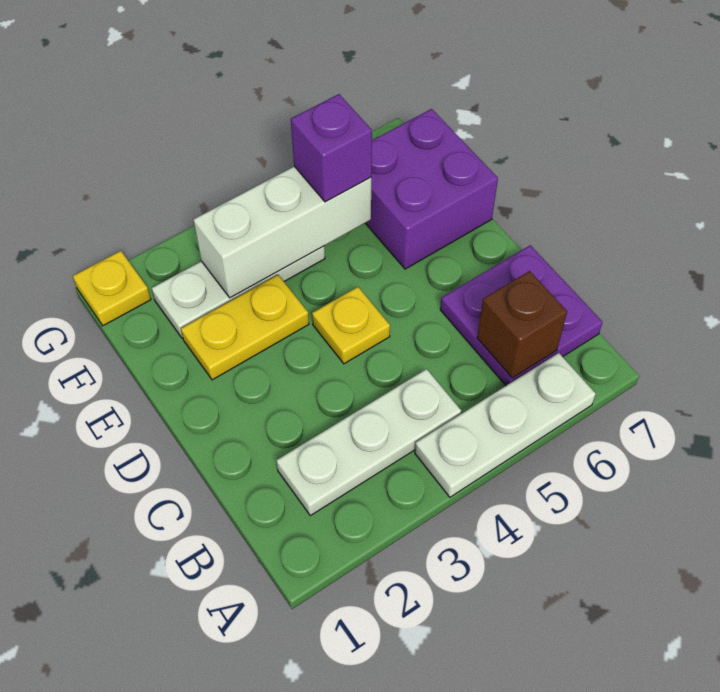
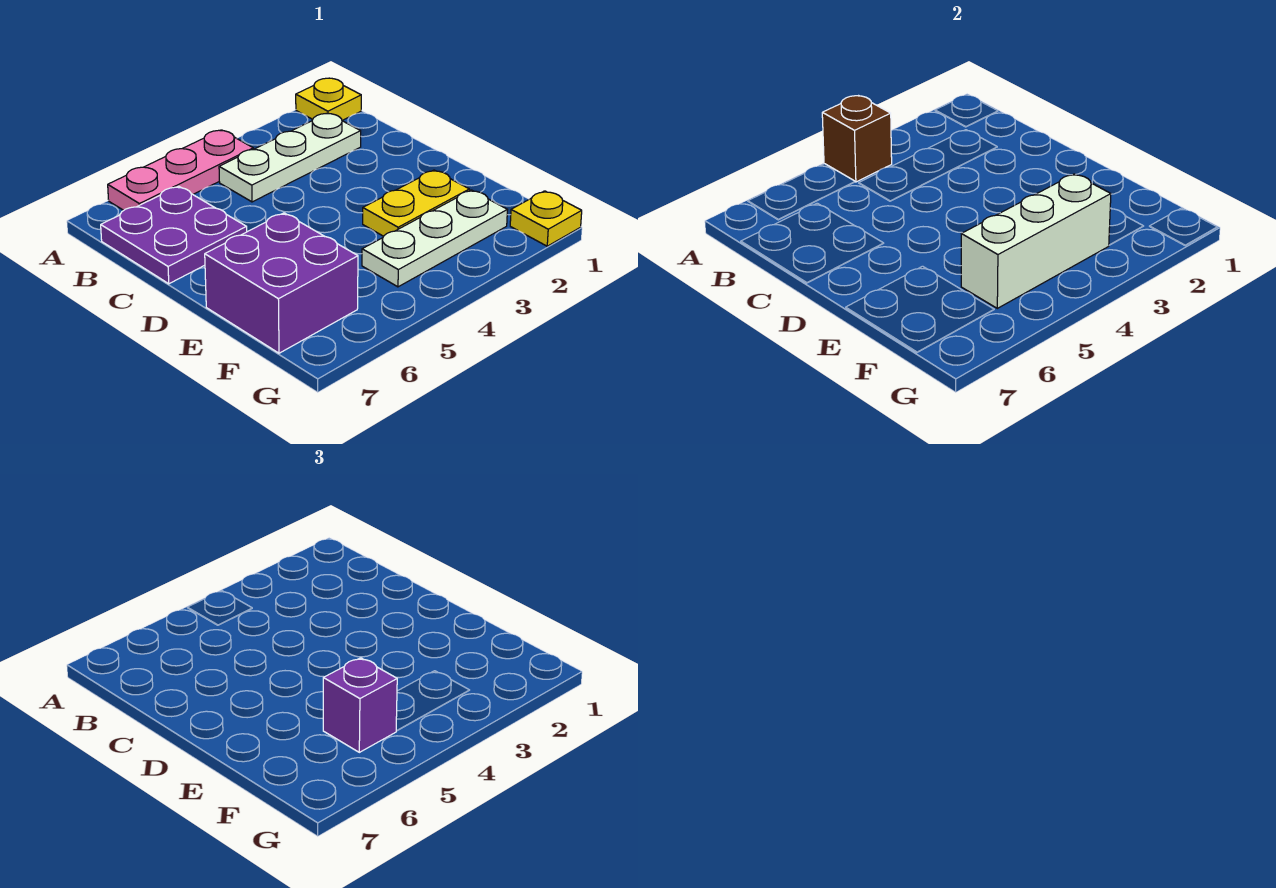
white plate A4:A6 level 1 -> pink plate A4:A6 level 1
brown brick B6 level 2 -> brown brick A4 level 2
yellow plate D4 level 1 -> yellow plate A1 level 1

